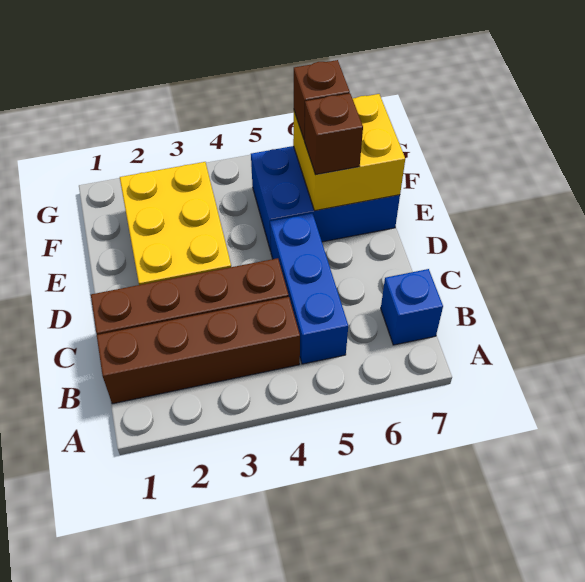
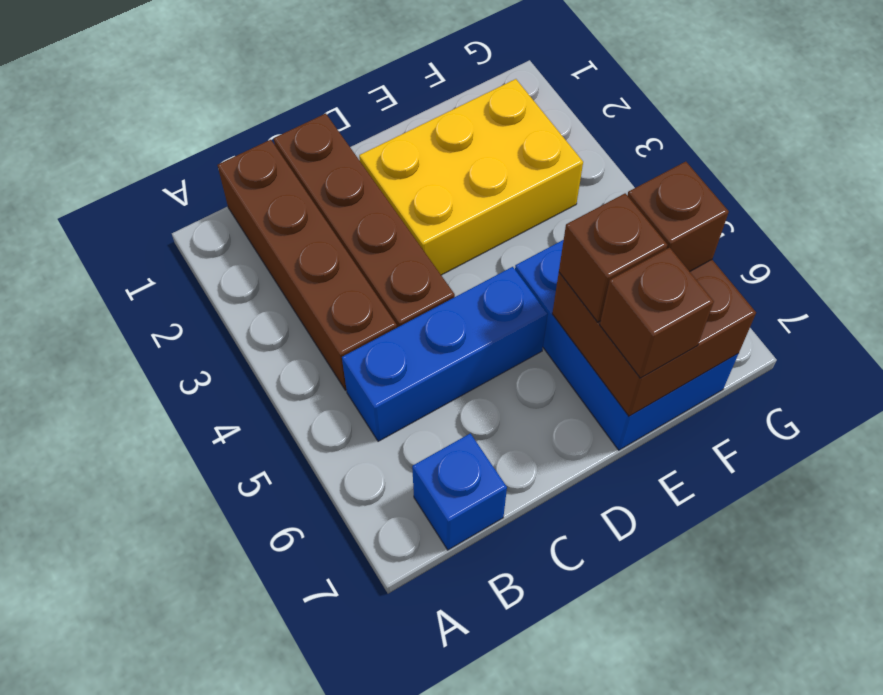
yellow brick E6:F7 level 2 -> brown brick E6:F7 level 2
none -> brown brick E7 level 3

